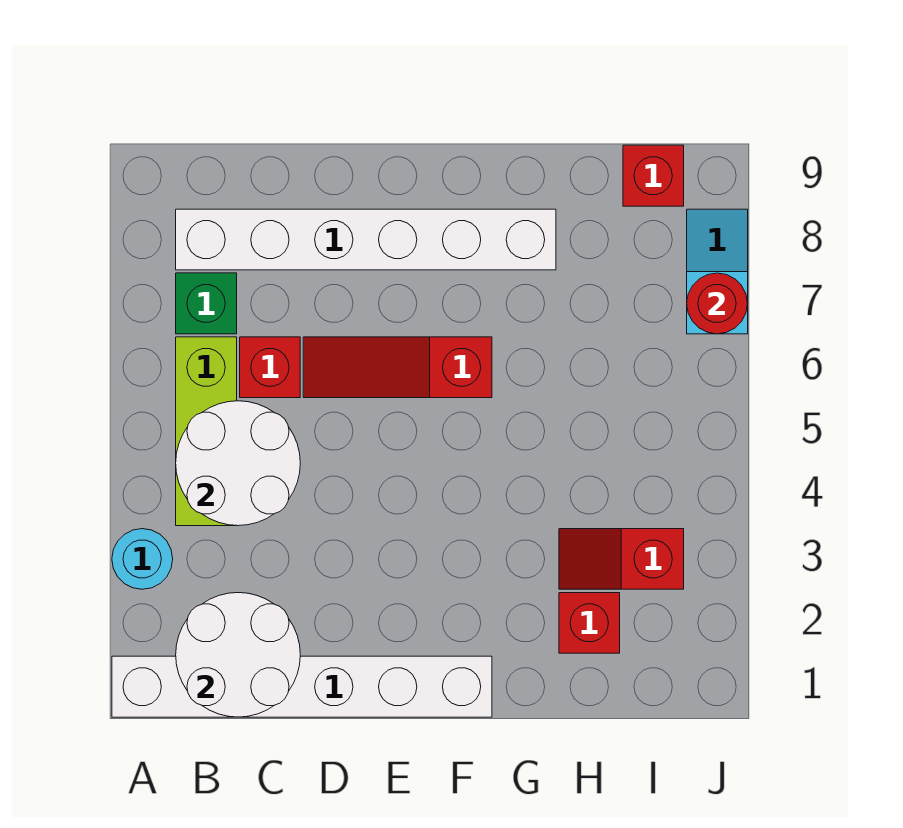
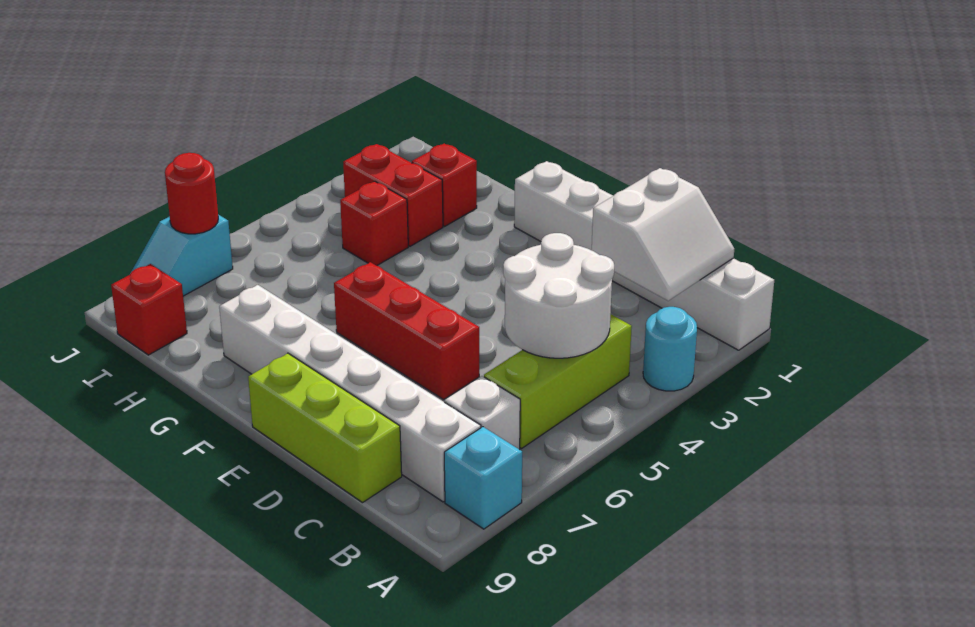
none -> cyan brick A8 level 1
white round brick B1:C2 level 2 -> white slope B1:C2 level 2 top C
green brick B7 level 1 -> white brick B7 level 1
red brick C6 level 1 -> red brick H4 level 1
none -> lime brick C9:E9 level 1
red slope D6:F6 level 1 top F -> red brick D6:F6 level 1
red slope H3:I3 level 1 top I -> red brick H3:I3 level 1

